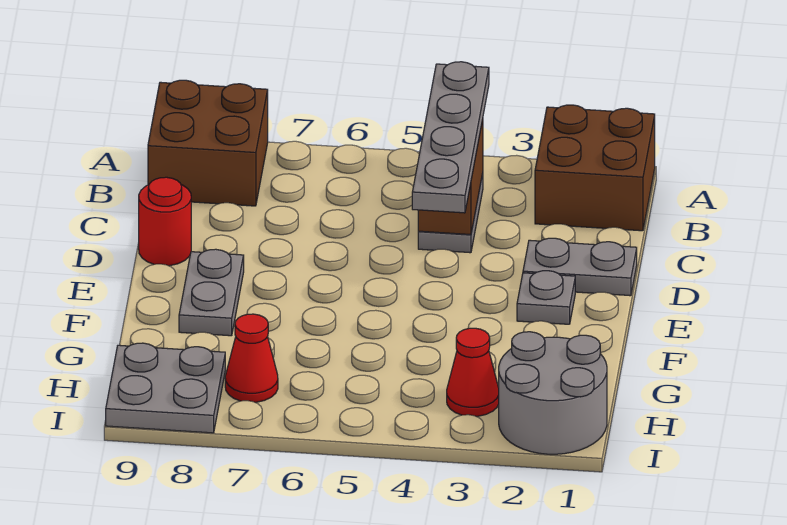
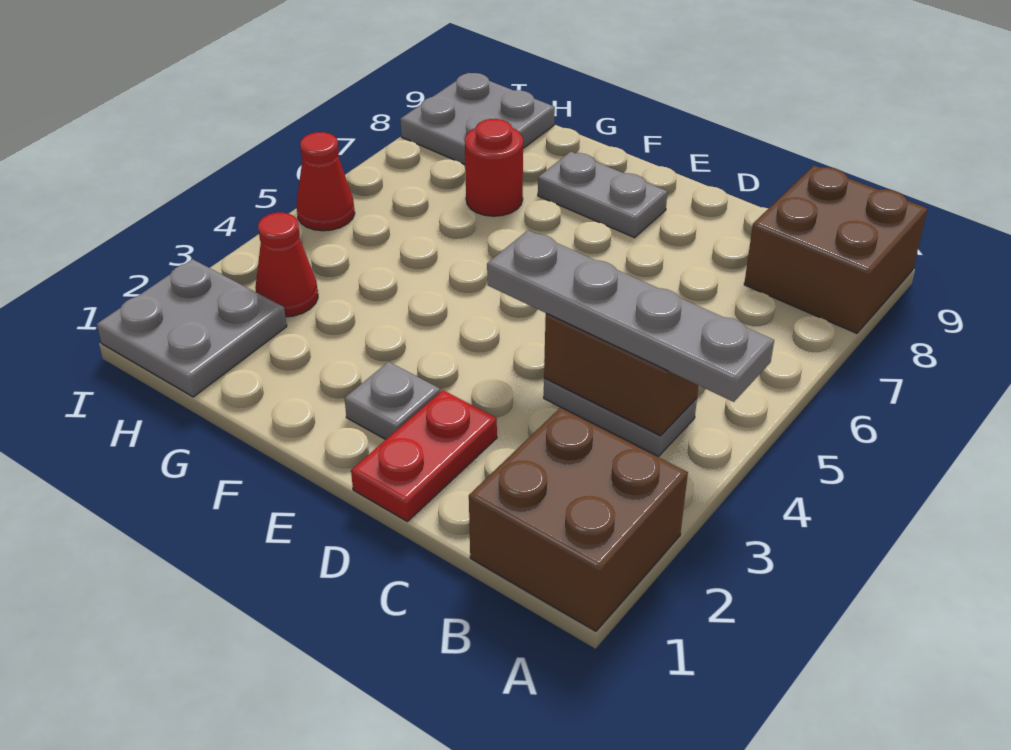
grey plate D1:D2 level 1 -> red plate D1:D2 level 1
red round brick D9 level 1 -> red round brick G7 level 1
grey round brick H1:I2 level 1 -> grey plate H1:I2 level 1
red cone H7 level 1 -> red cone I5 level 1

